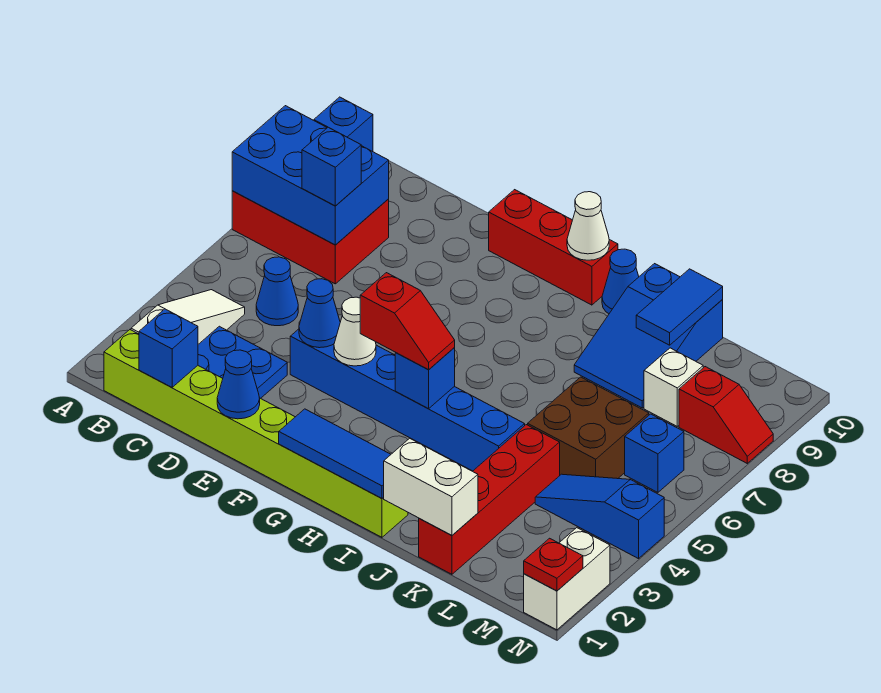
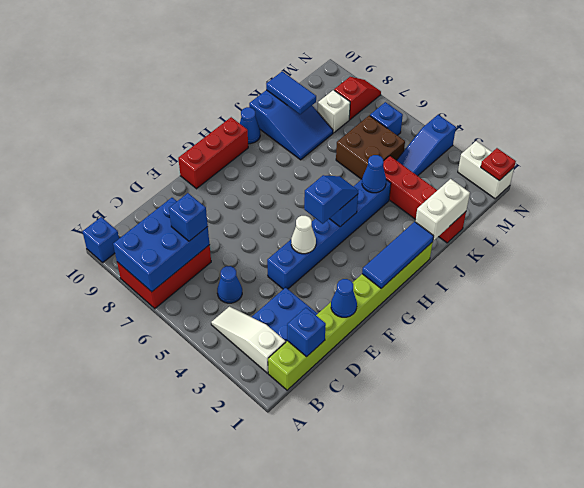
blue cone E4 level 2 -> blue cone J4 level 2
red slope G4:H4 level 3 top G -> blue slope G4:H4 level 3 top G
white cone H10 level 2 -> none

